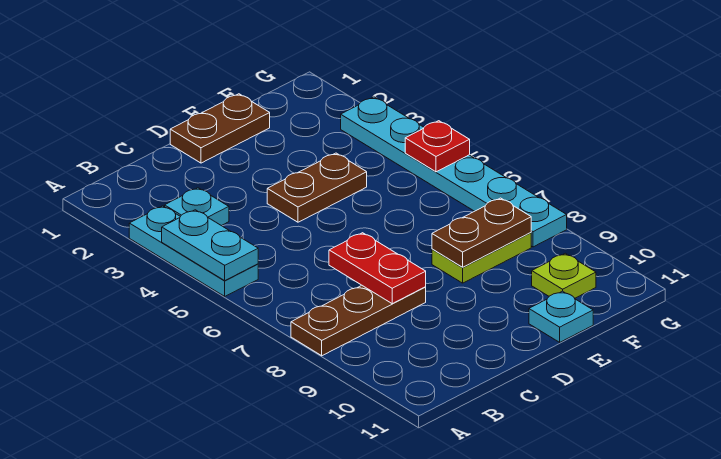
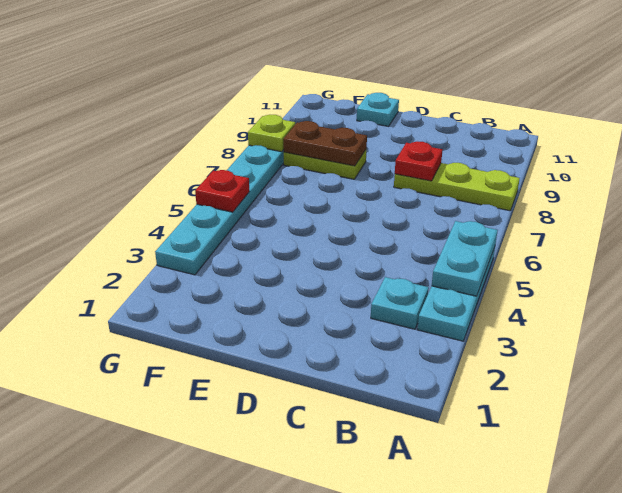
brown plate A8:C8 level 1 -> lime plate A8:C8 level 1
red plate C7:C8 level 2 -> red plate C8 level 2
brown plate D1:E1 level 1 -> none
brown plate D4:E4 level 1 -> none
lime plate F10 level 1 -> lime plate G8 level 2

